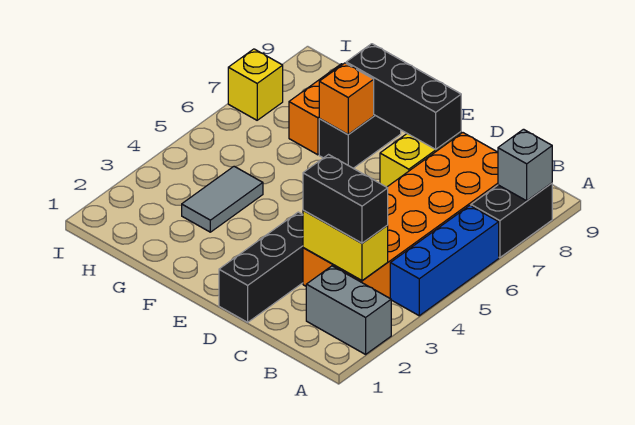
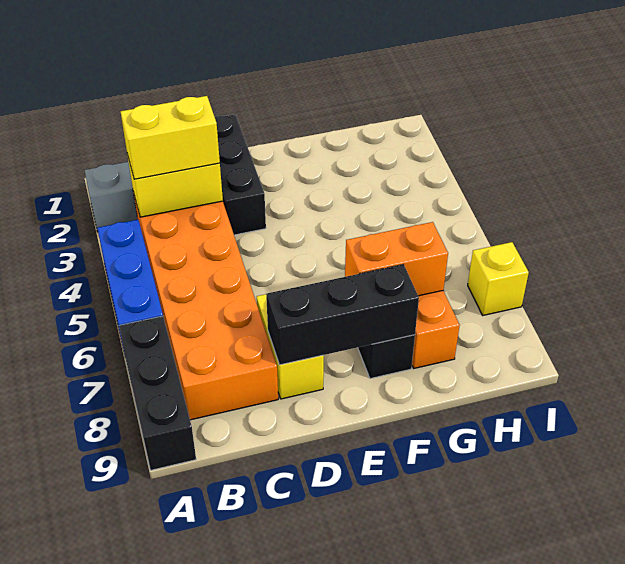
black brick A7:A8 level 1 -> black brick A7:A9 level 1
grey brick A8 level 2 -> none
black brick B3:C3 level 3 -> yellow brick B3:C3 level 3
orange brick F7 level 2 -> orange brick F7:G7 level 2
grey tile G3:G4 level 1 -> none

